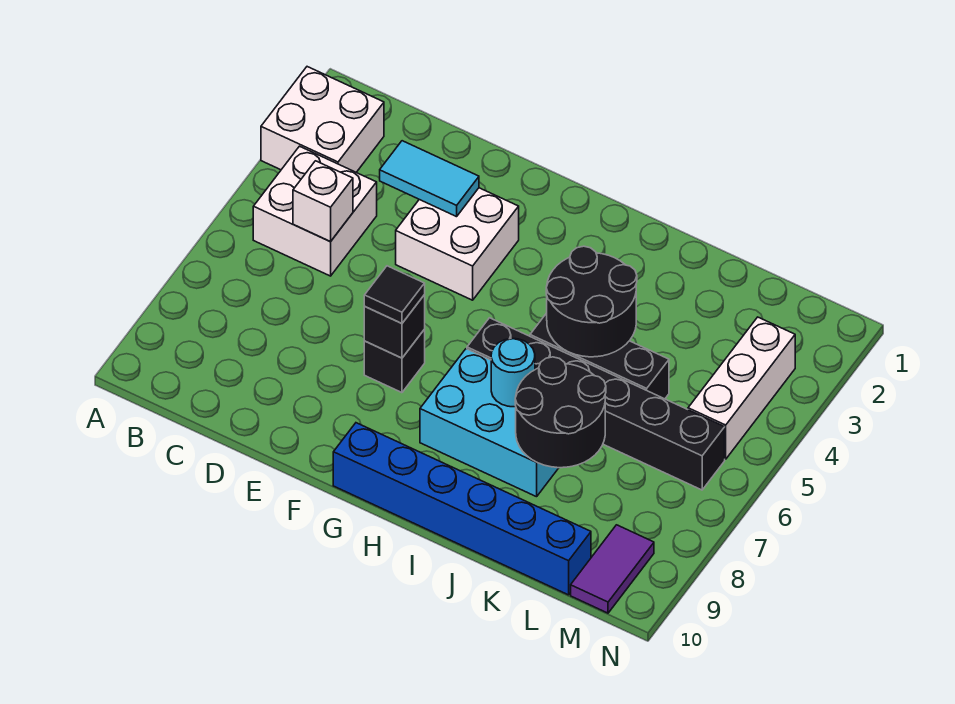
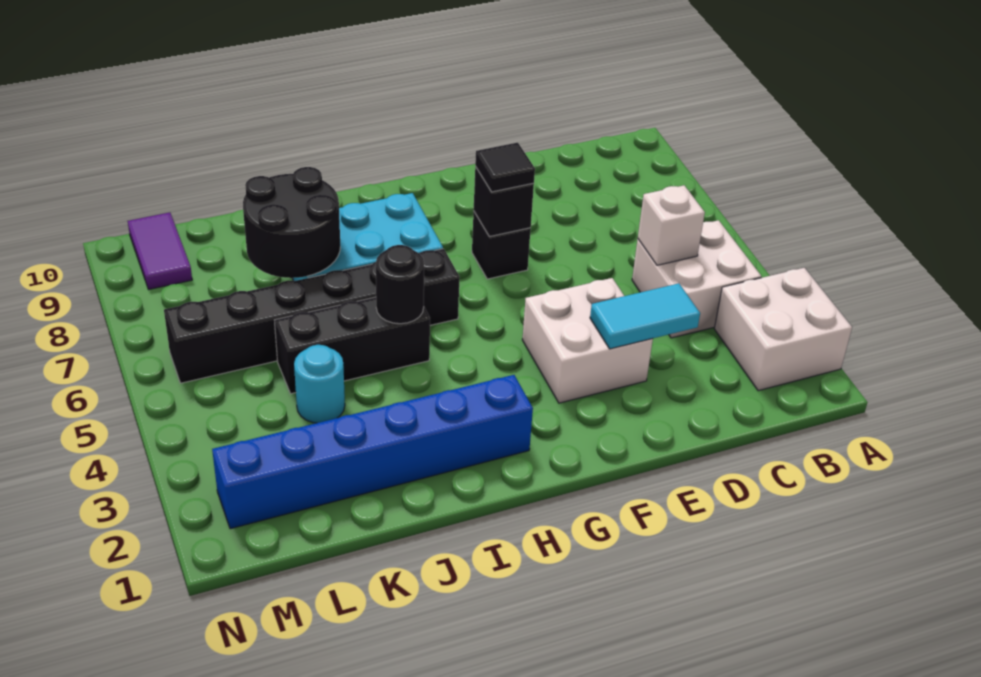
blue brick G10:L10 level 1 -> blue brick H2:M2 level 1
black round brick I4:J5 level 2 -> black round brick I5 level 2
cyan round brick I7 level 2 -> cyan round brick K4 level 1
white brick M3:M5 level 1 -> none

